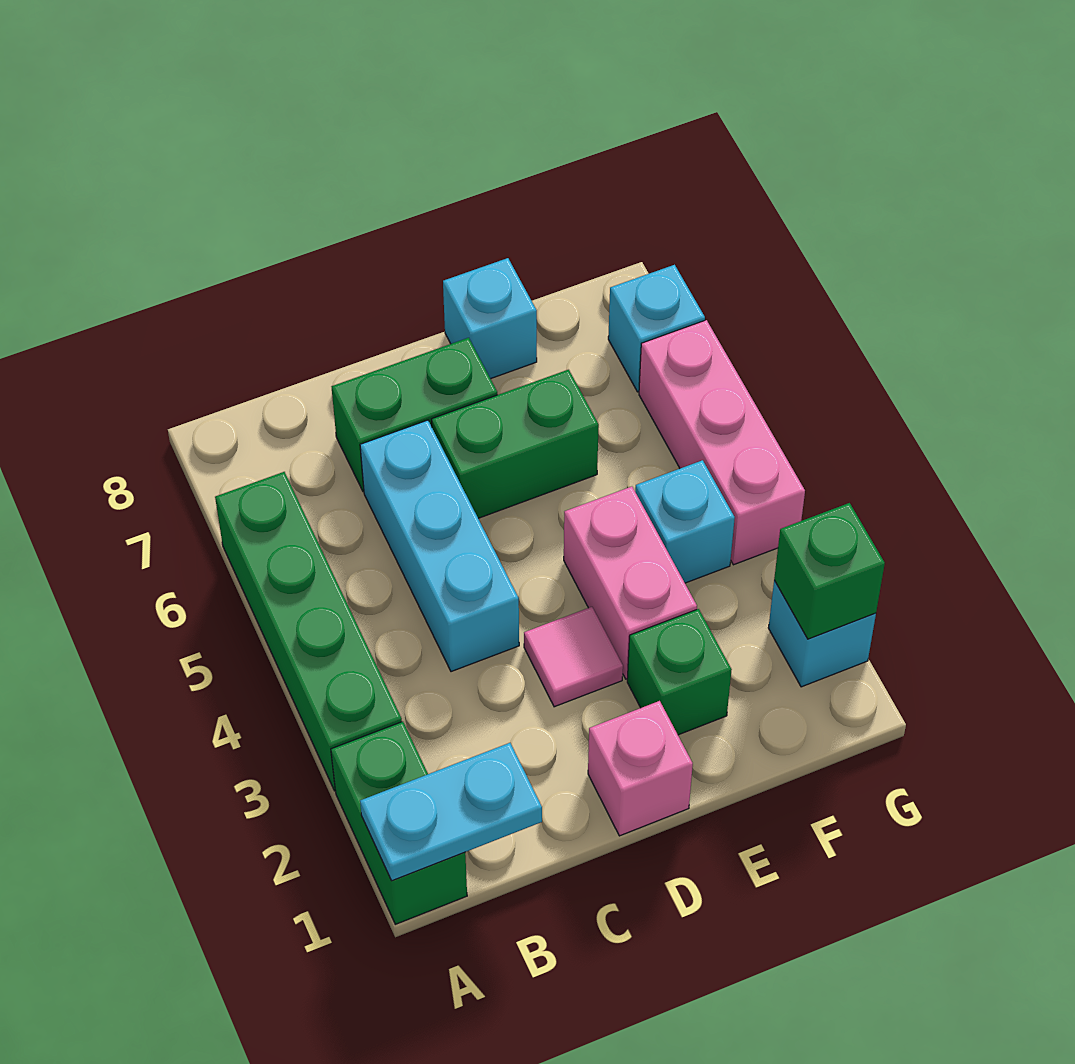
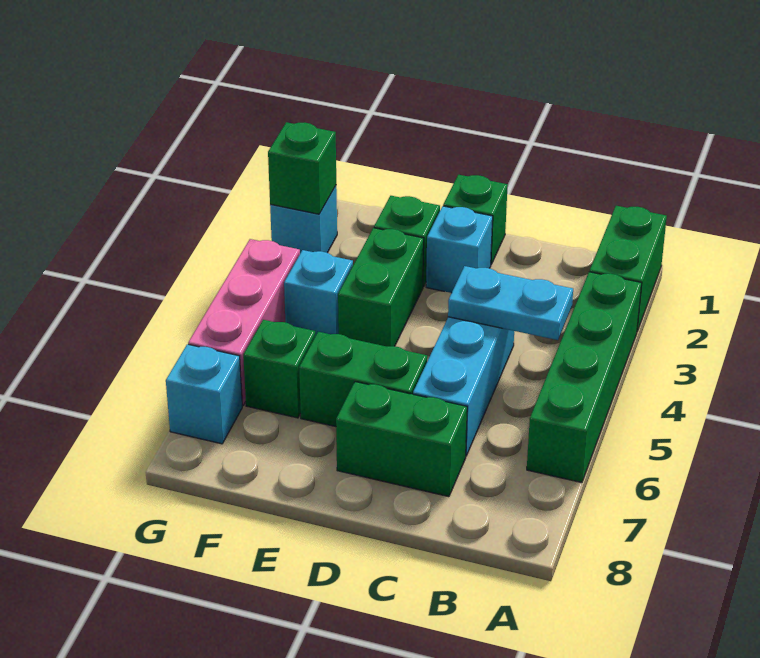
cyan plate A1:B1 level 2 -> cyan plate B4:C4 level 2
pink brick D1 level 1 -> green brick D1 level 1
pink tile D3 level 1 -> none
pink brick E3:E4 level 1 -> green brick E3:E4 level 1
cyan brick E8 level 1 -> cyan brick D2 level 1
none -> green brick F6 level 1

